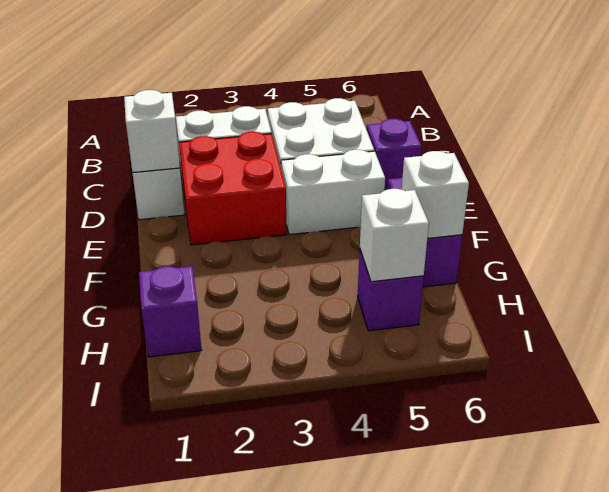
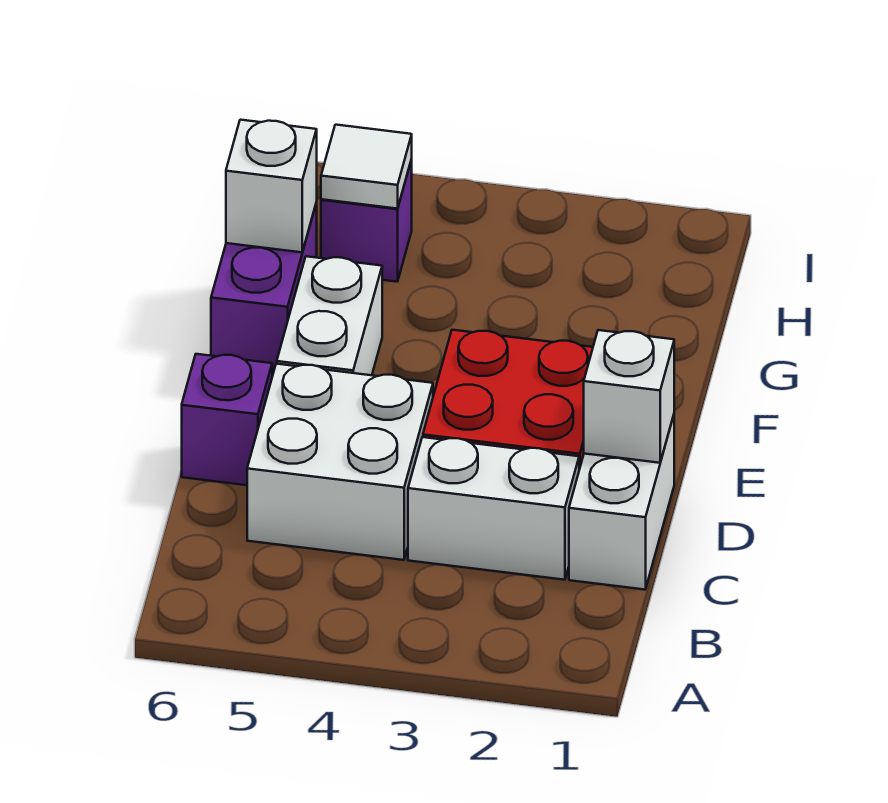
white brick E4:E5 level 1 -> white brick E5:F5 level 1
purple brick H1 level 1 -> none
white brick H5 level 2 -> white tile H5 level 2

